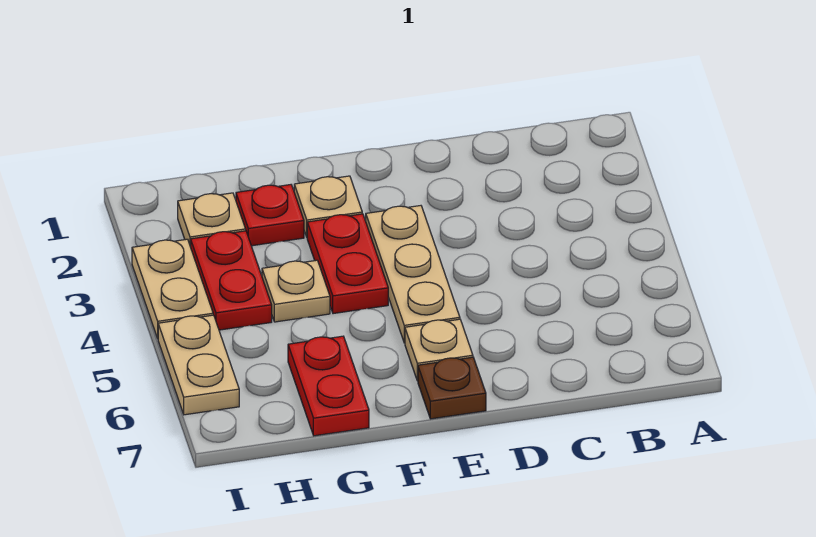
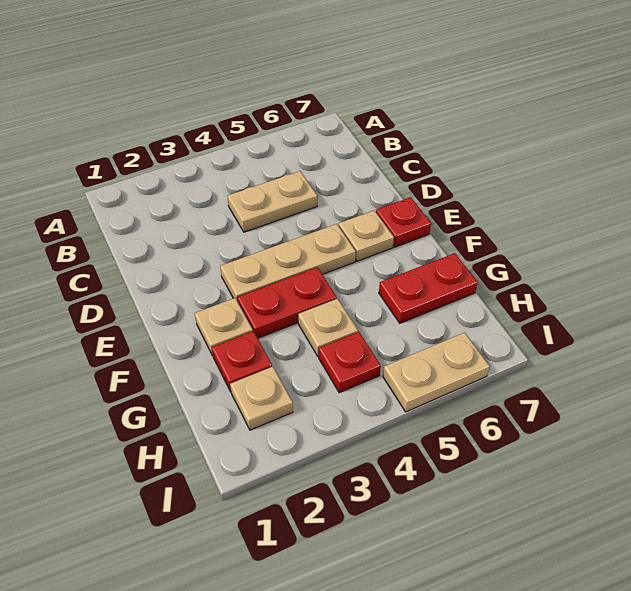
brown plate E7 level 1 -> red plate E7 level 1
red plate H3:H4 level 1 -> red plate H4 level 1
tan plate I3:I4 level 1 -> tan plate C4:C5 level 1

